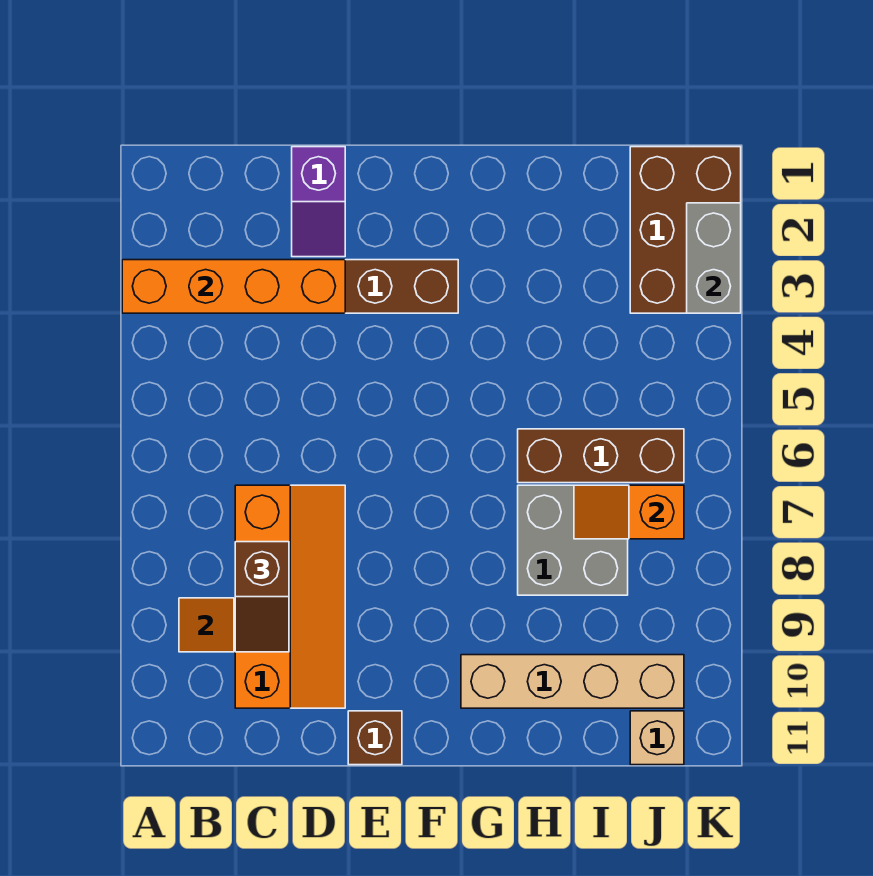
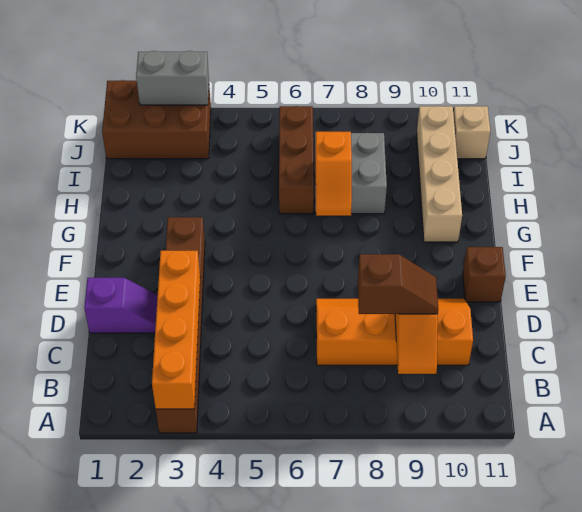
orange slope I7:J7 level 2 top J -> orange slope G7:H7 level 2 top H

